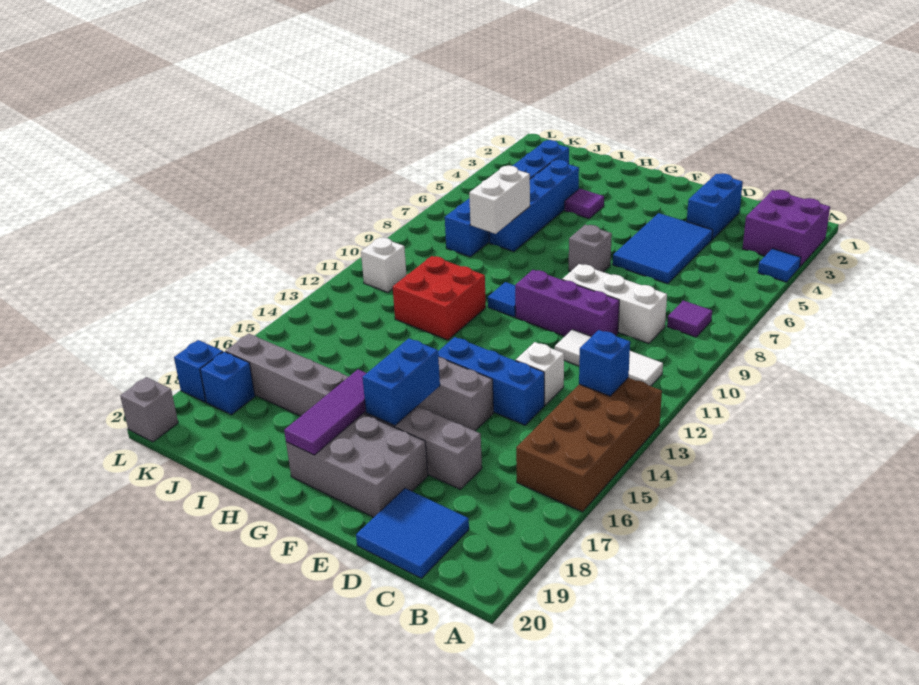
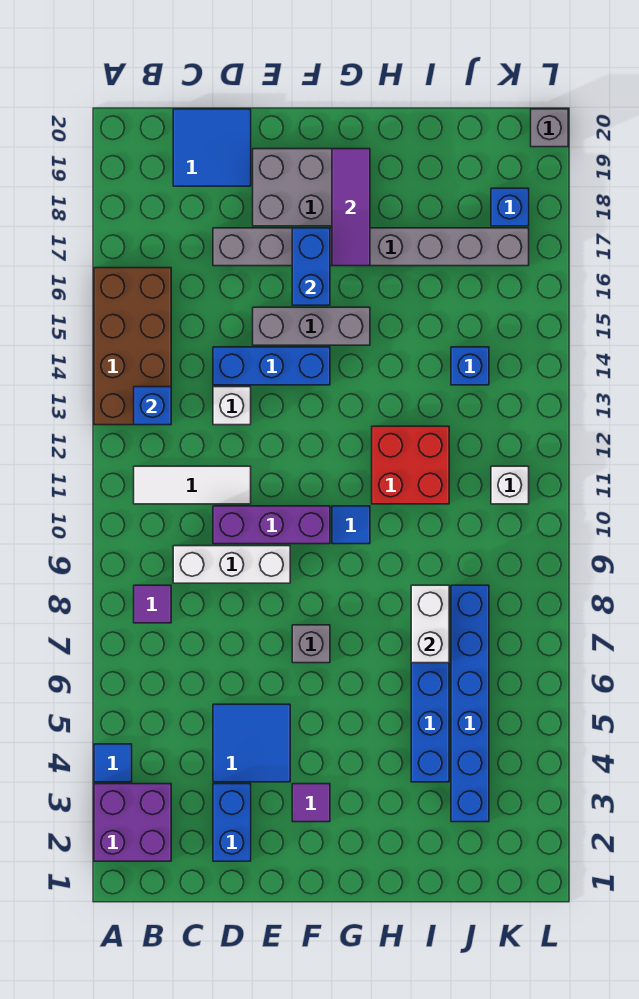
blue tile D4:E6 level 1 -> blue tile D4:E5 level 1
purple tile H4 level 1 -> purple tile F3 level 1
blue brick L18 level 1 -> blue brick J14 level 1

